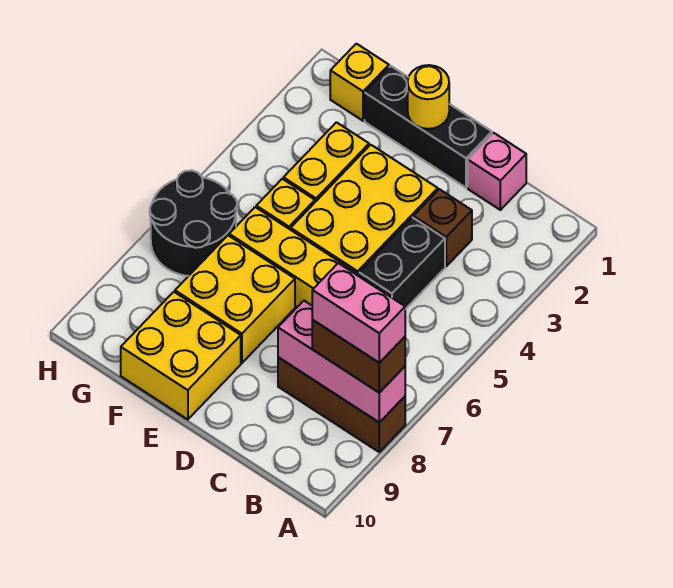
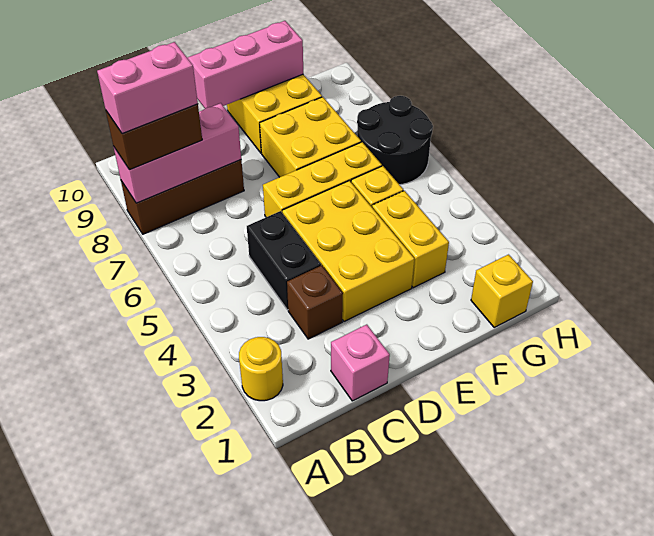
black brick D1:F1 level 1 -> none
none -> pink brick D10:F10 level 2
yellow round brick E1 level 2 -> yellow round brick A2 level 1

